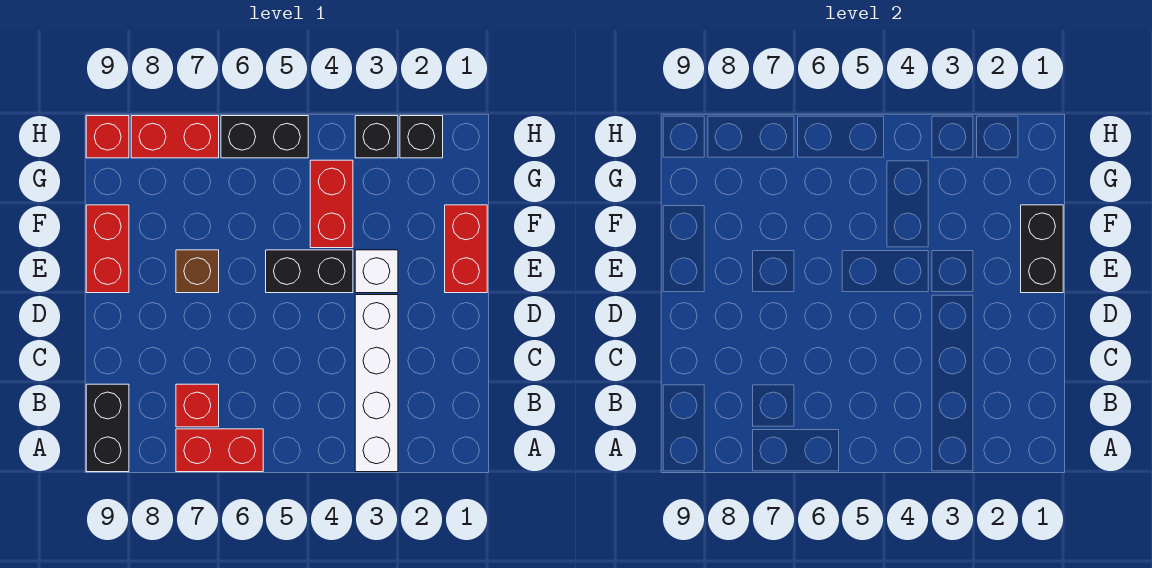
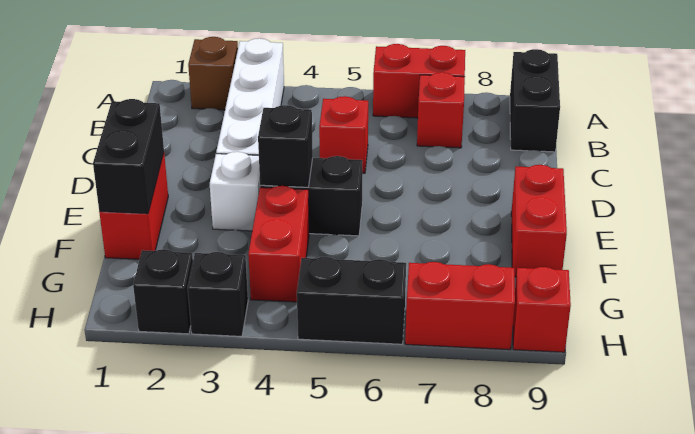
none -> red brick C5 level 1
none -> black brick E4 level 2
brown brick E7 level 1 -> brown brick A2 level 1

